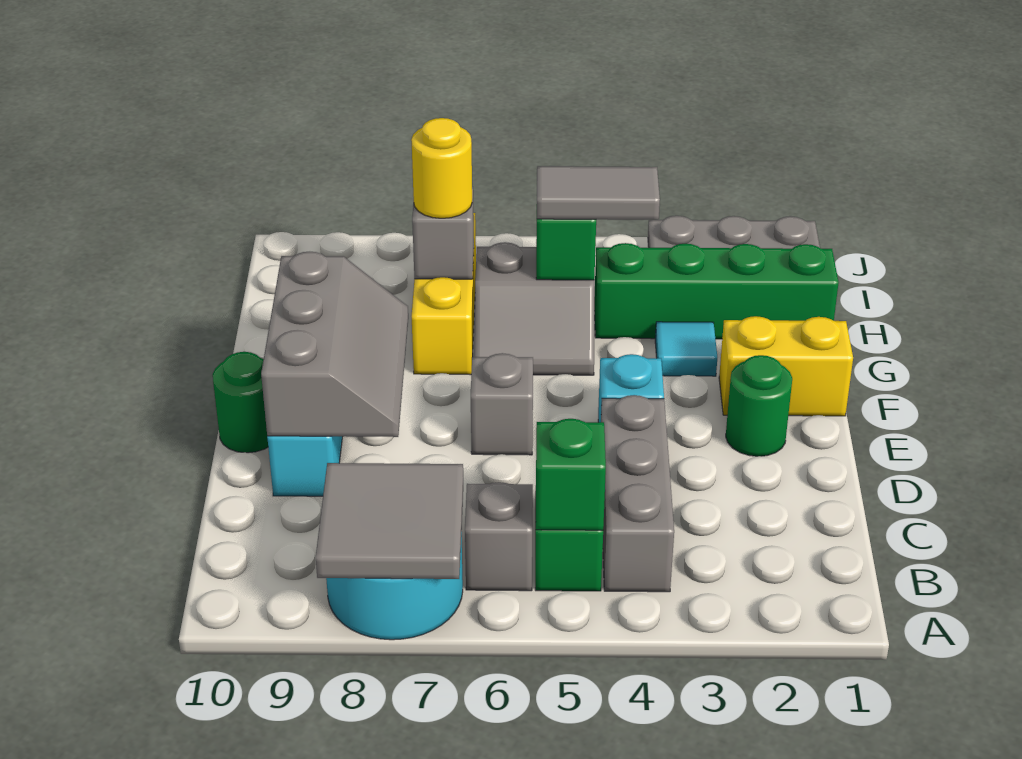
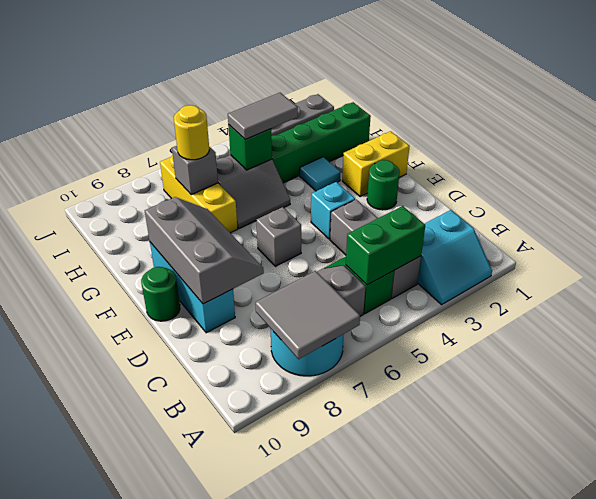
none -> cyan slope A2:B3 level 1 top B
green brick B5 level 2 -> green brick B4:B5 level 2

